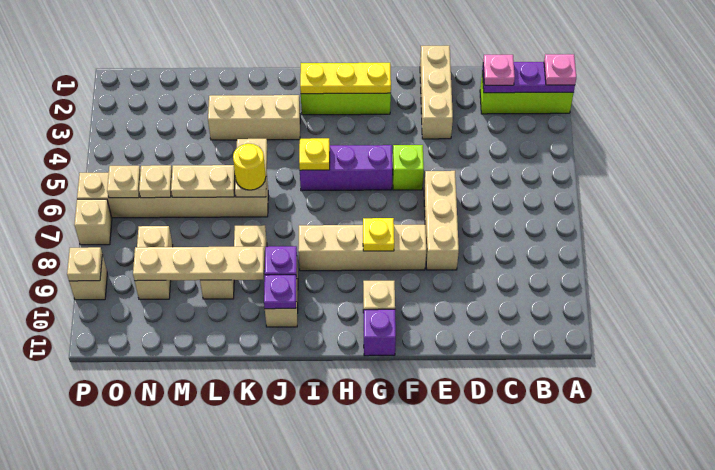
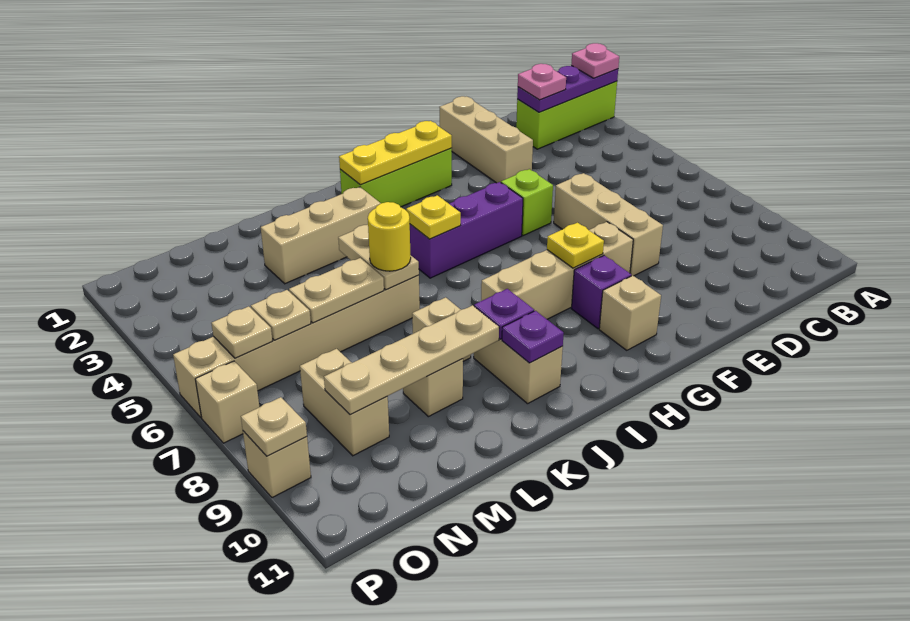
purple brick G11 level 1 -> purple brick G9 level 1

